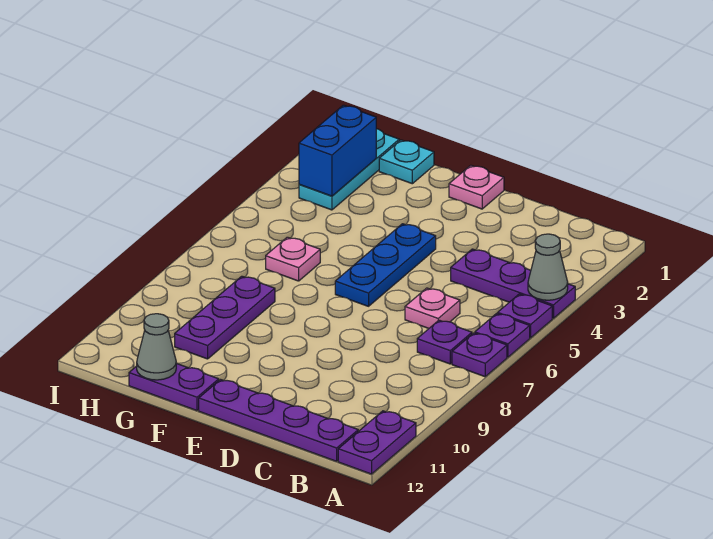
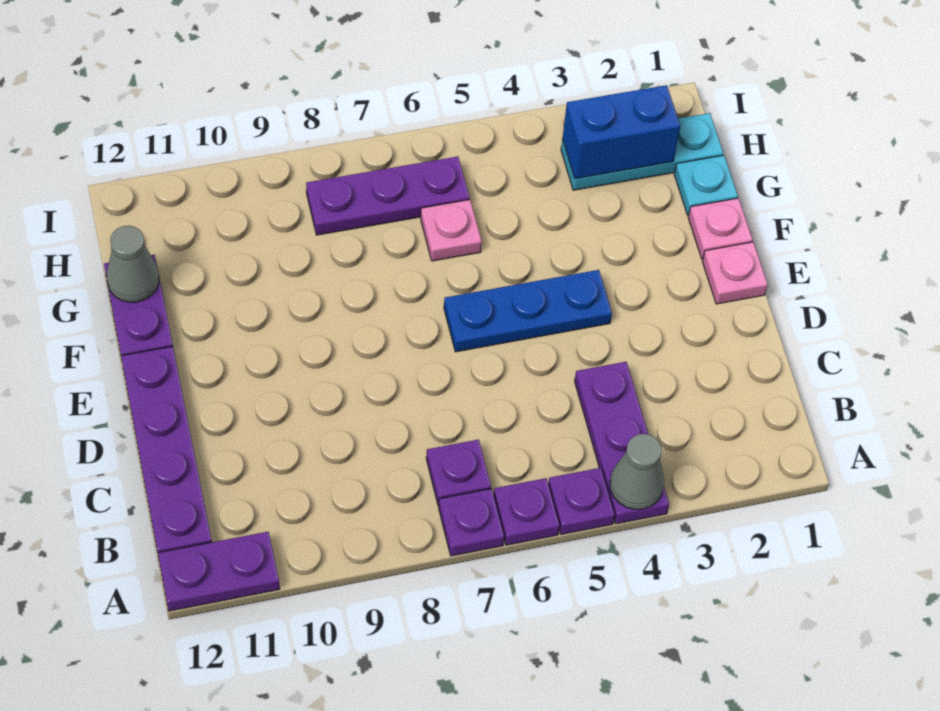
pink plate C6 level 1 -> pink plate F1 level 1
purple plate G8:G10 level 1 -> purple plate H6:H8 level 1

